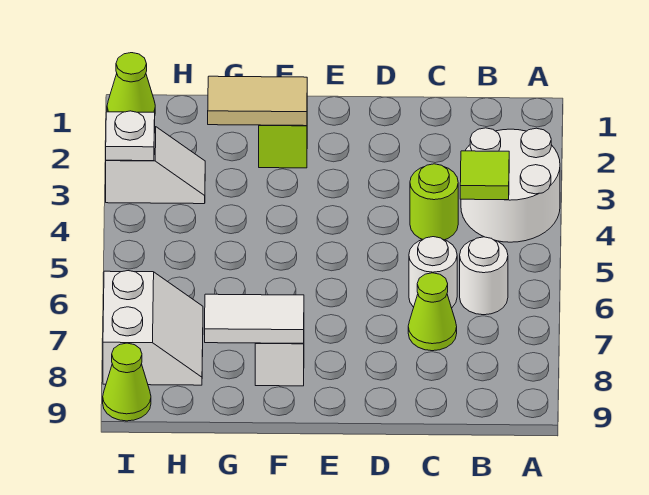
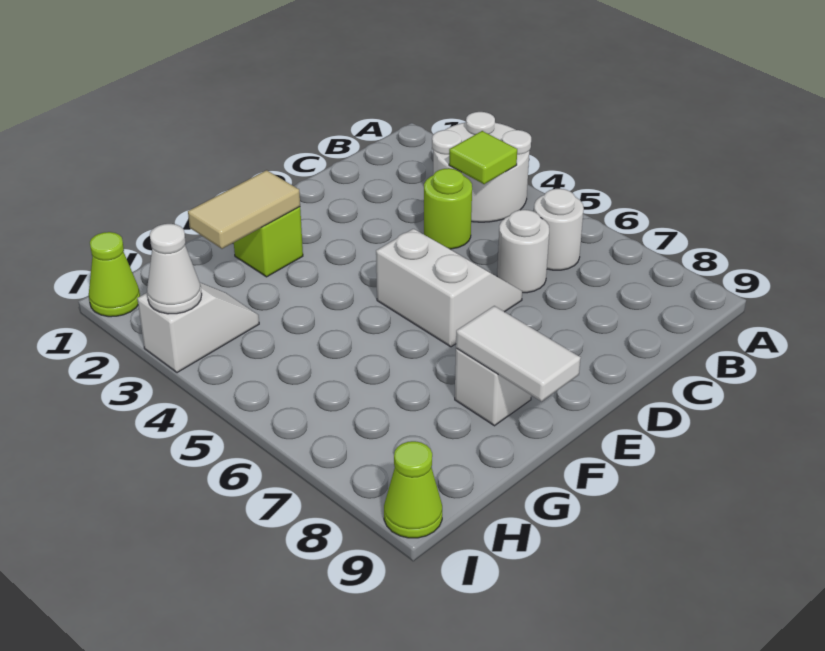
lime cone C7 level 1 -> none
white tile F8:G8 level 2 -> white tile F8:F9 level 2
white slope H7:I8 level 1 top I -> white slope D5:E6 level 1 top E
white plate I3 level 2 -> white cone I3 level 2

